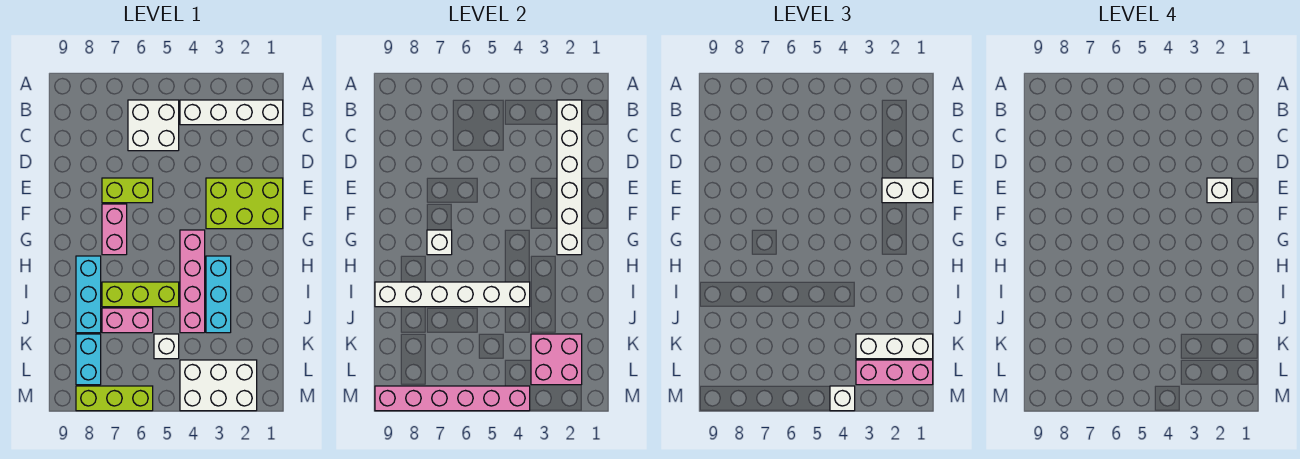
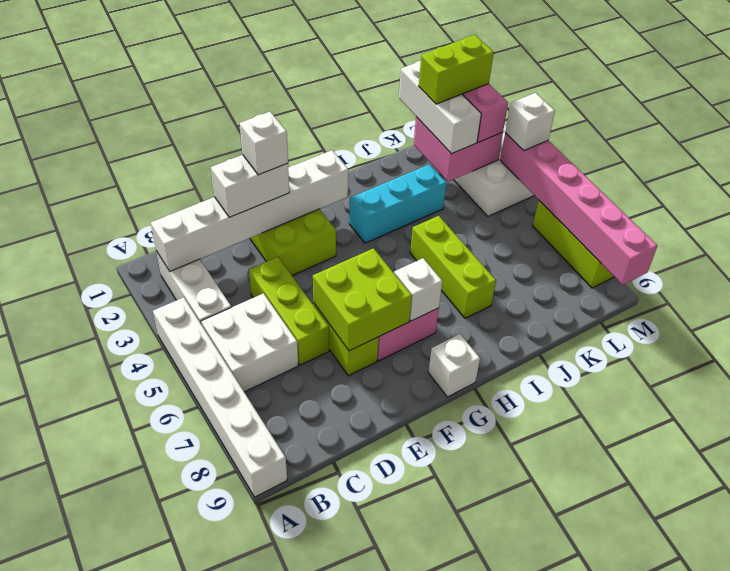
white brick B1:B4 level 1 -> white brick B2:B4 level 1
none -> lime brick D4:D6 level 1
white brick E1:E2 level 3 -> white brick D2:E2 level 3
none -> lime brick E6:F7 level 2
pink brick G4:J4 level 1 -> none
cyan brick H8:J8 level 1 -> none
white brick I4:I9 level 2 -> white brick A4:A9 level 1
pink brick J6:J7 level 1 -> none
none -> lime brick K2:L2 level 4
white brick K5 level 1 -> white brick G9 level 1
cyan brick K8:L8 level 1 -> none

